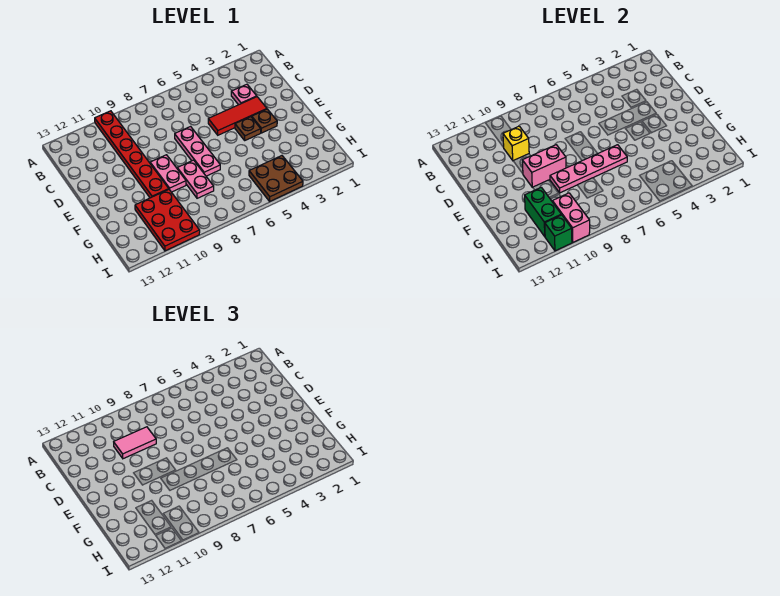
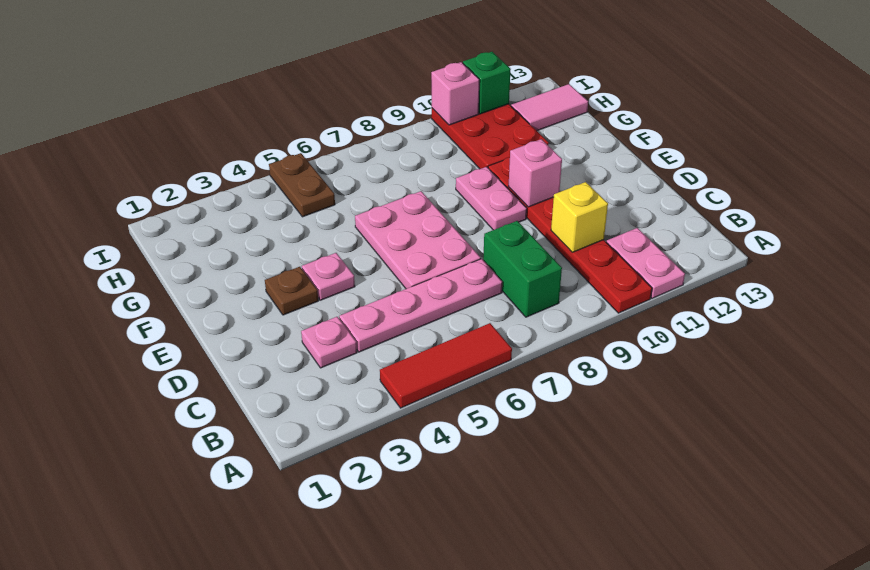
pink tile C9:C10 level 3 -> pink tile H12:H13 level 1
red tile D3:D5 level 1 -> red tile A4:A6 level 1
pink plate D7:F7 level 1 -> pink plate D6:F7 level 1
brown plate E4 level 1 -> pink plate E4 level 1
pink brick E9:E10 level 2 -> pink brick E10 level 2
pink plate F6:F9 level 2 -> pink plate C4:C7 level 1
pink plate F8:G8 level 1 -> pink plate A11:B11 level 1
green brick G11:H11 level 2 -> green brick B8:C8 level 1
brown plate H4:I5 level 1 -> brown plate H5:I5 level 1
pink brick H10:I10 level 2 -> pink brick I10 level 2

